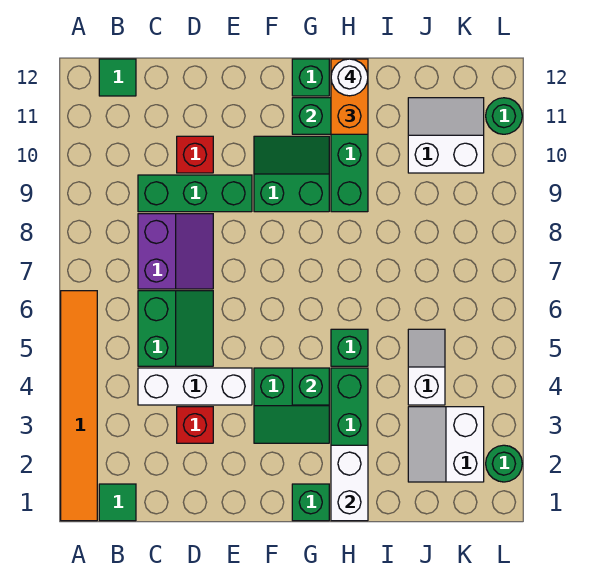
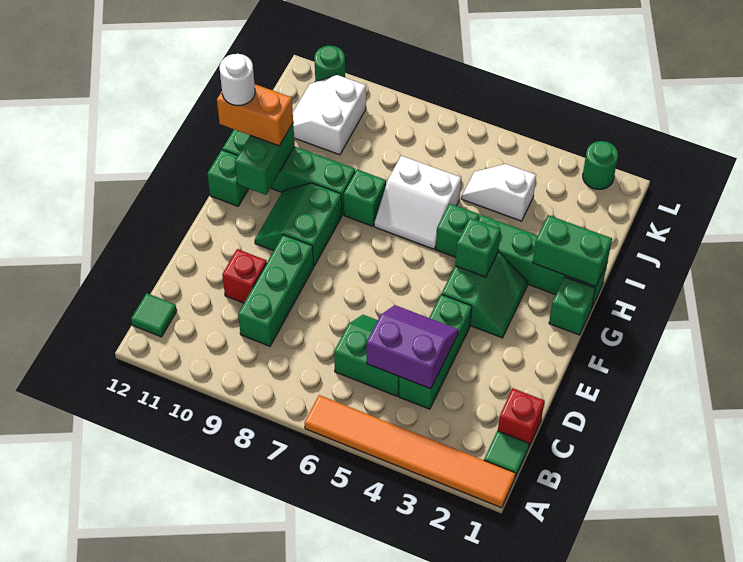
white brick C4:E4 level 1 -> green brick C4:E4 level 1
purple slope C7:D8 level 1 top C -> purple slope C4:D5 level 2 top C
red brick D3 level 1 -> red brick C1 level 1
white brick H1:H2 level 2 -> green brick H1:H2 level 2
none -> green brick H8 level 1
white slope J2:K3 level 1 top K -> white slope H6:I7 level 1 top I

